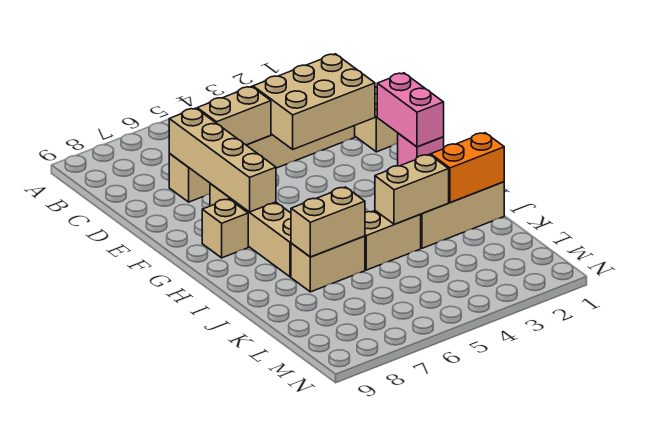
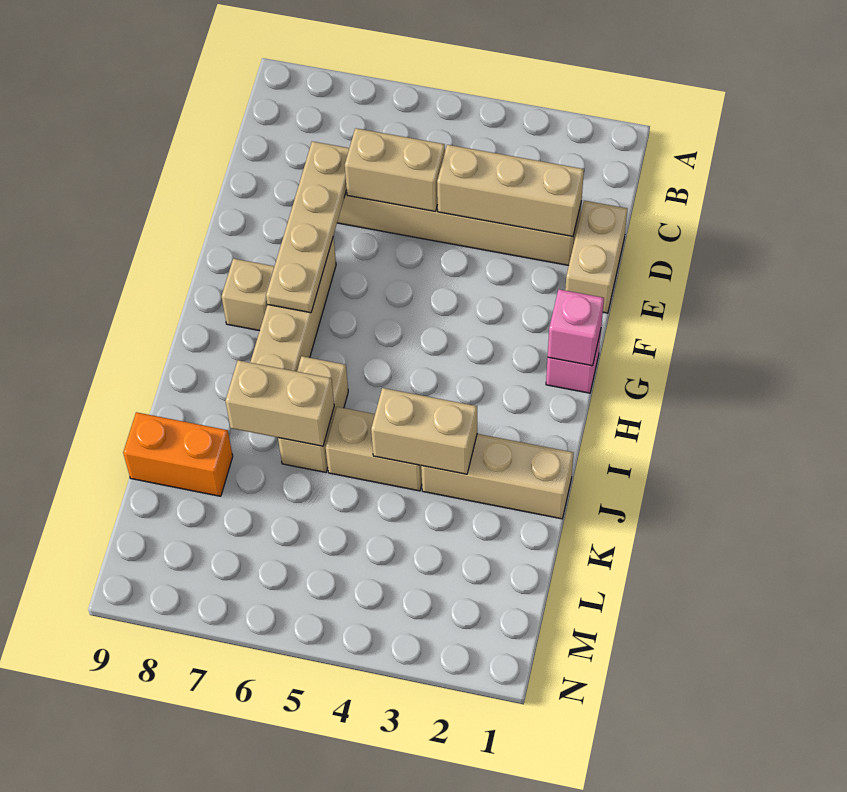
tan brick D2:E4 level 2 -> tan brick D2:D4 level 2
tan brick D7:G7 level 2 -> tan plate D7:G7 level 2
pink brick F1:G1 level 2 -> pink brick G1 level 2
orange brick J1:J2 level 2 -> orange brick K8:K9 level 1
tan brick J6:J7 level 1 -> tan brick I6:J6 level 1

